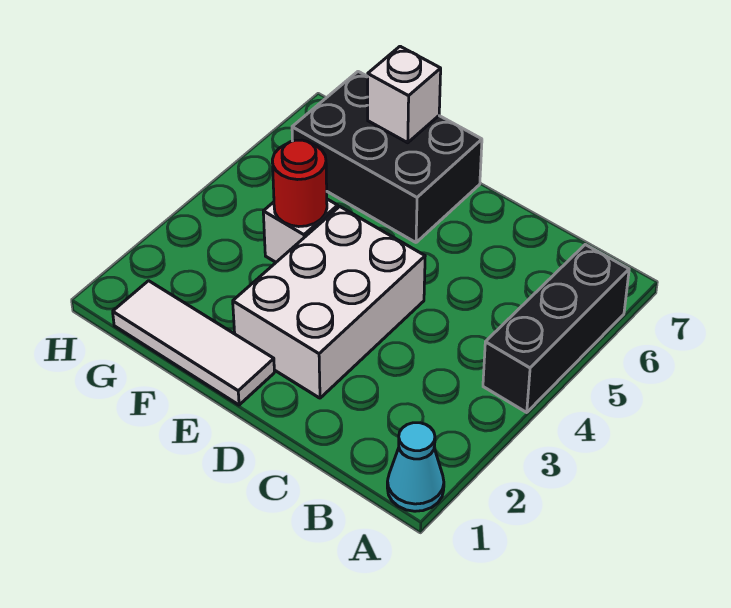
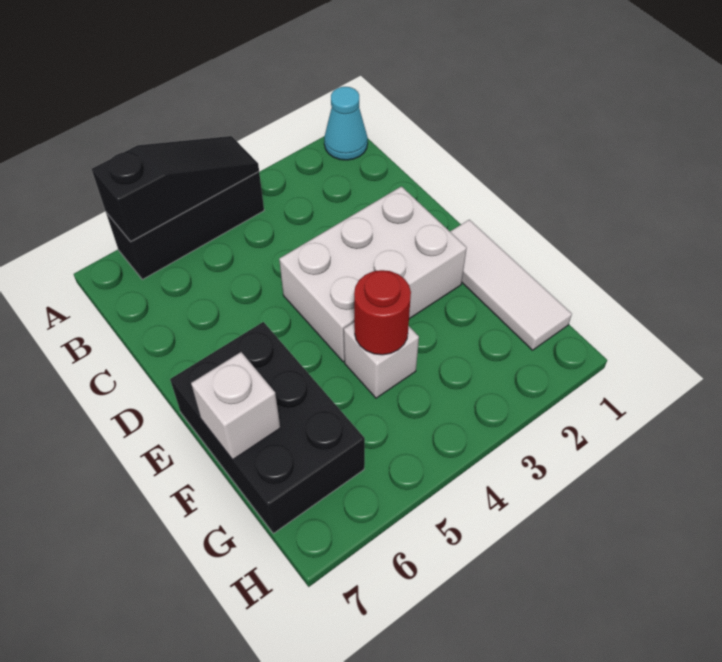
none -> black slope A4:A6 level 2 top 6

